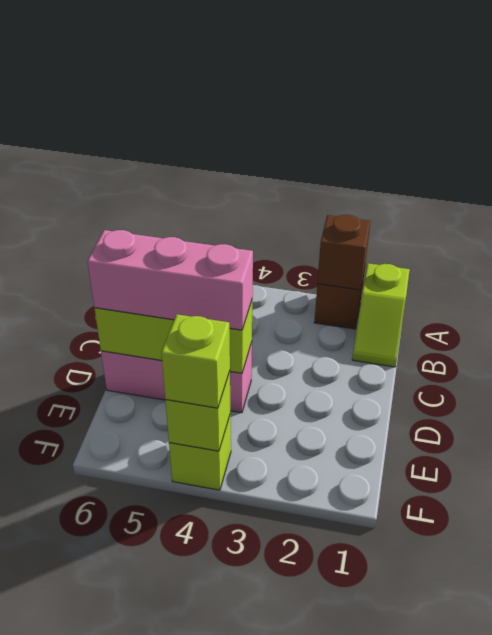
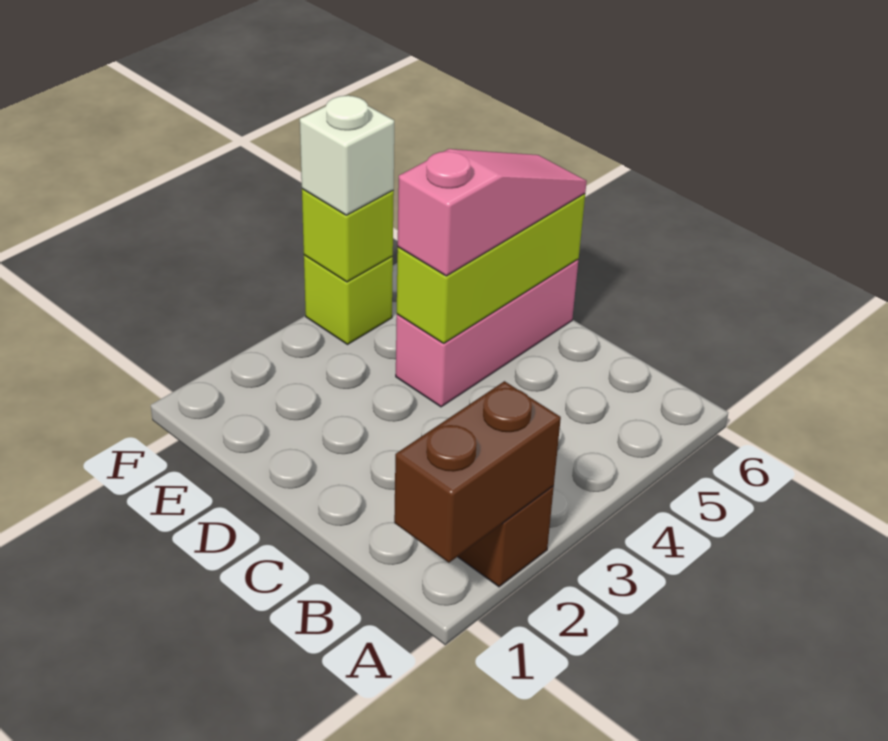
lime slope A1:B1 level 1 top A -> none
brown brick A2 level 2 -> brown brick A1:A2 level 2
pink brick D4:D6 level 3 -> pink slope D4:D6 level 3 top 4
lime brick F4 level 3 -> white brick F4 level 3

